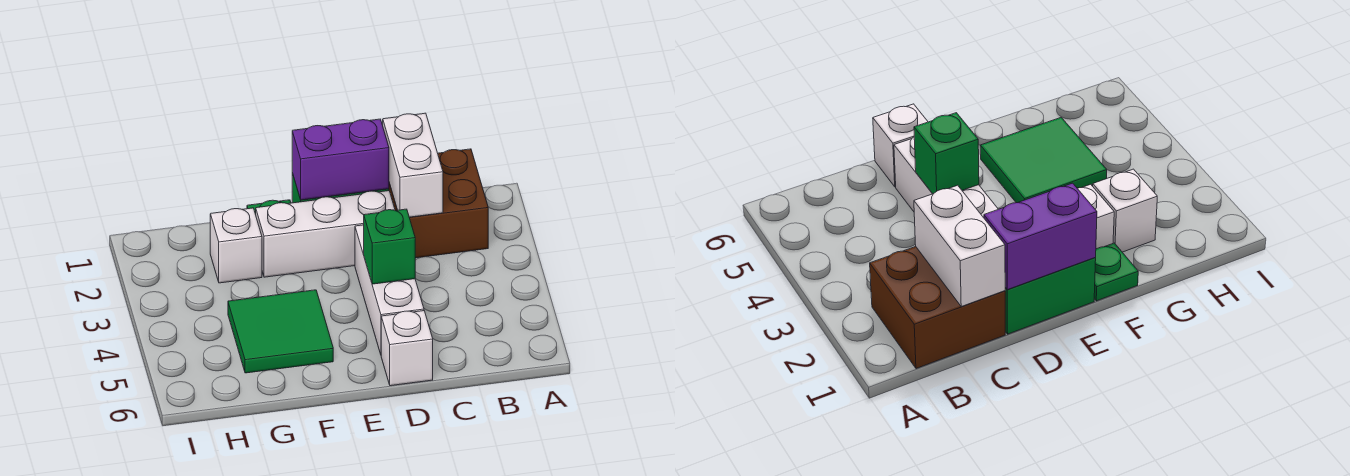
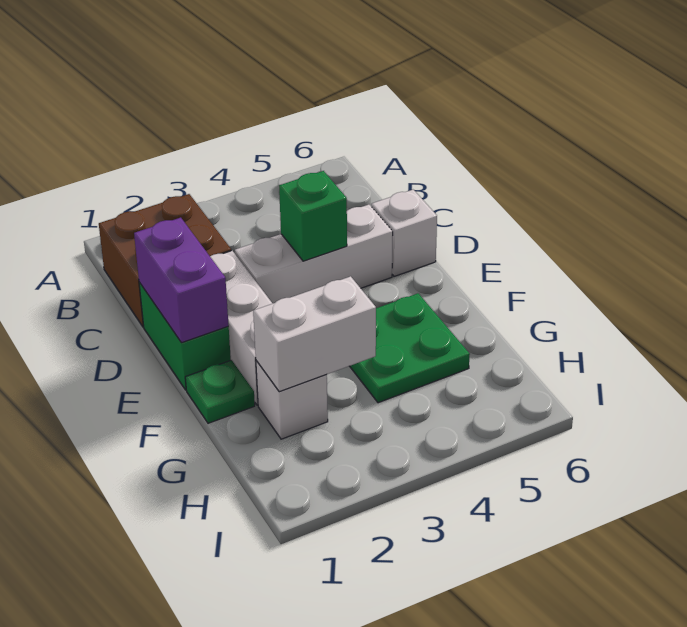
white brick C1:C2 level 2 -> white brick G2:G3 level 2
green tile F4:G5 level 1 -> green plate F4:G5 level 1

